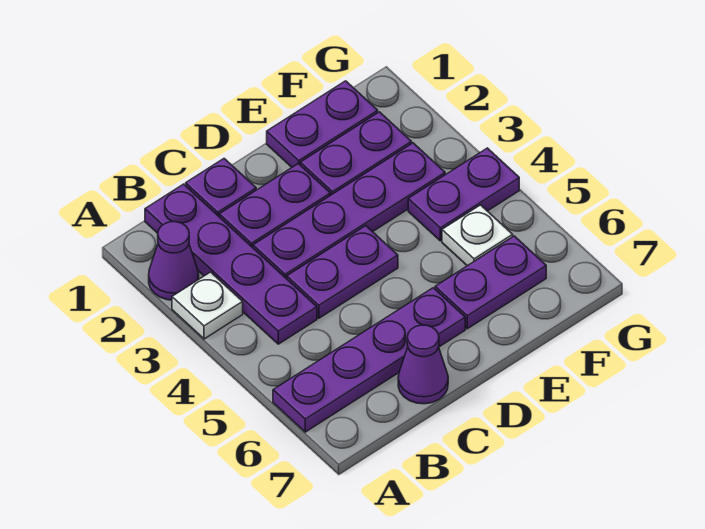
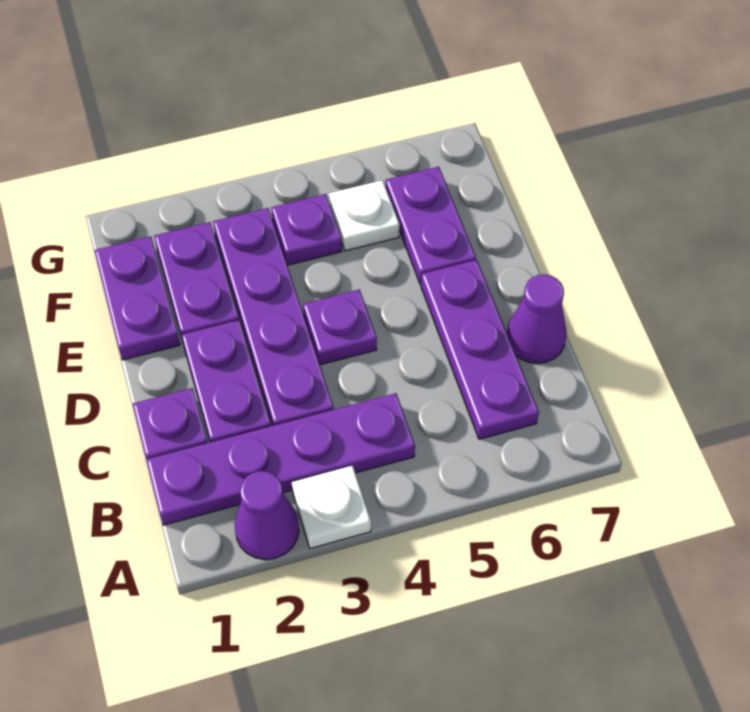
purple plate A6:D6 level 1 -> purple plate B6:D6 level 1
purple plate C4:D4 level 1 -> purple plate D4 level 1
purple plate F4:G4 level 1 -> purple plate F4 level 1

